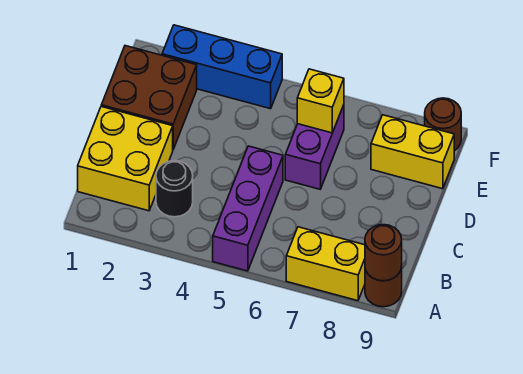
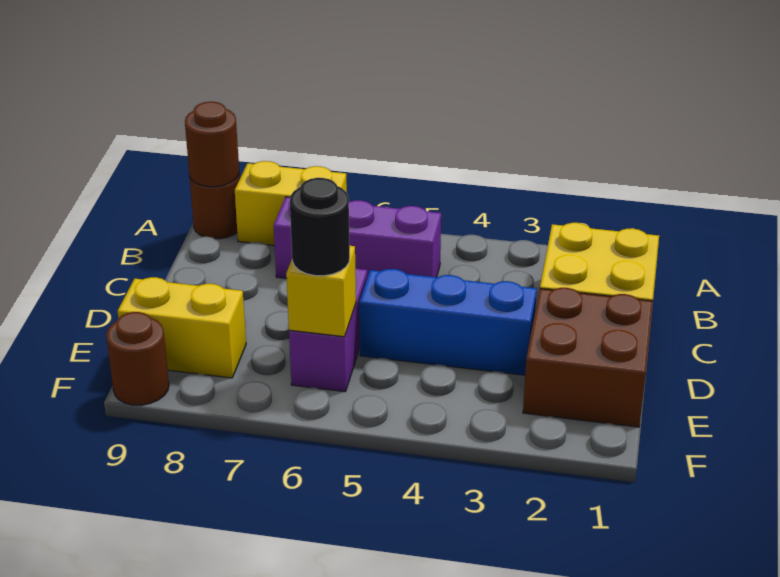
purple brick A5:C5 level 1 -> purple brick B5:B7 level 1
black round brick B3 level 1 -> black round brick E6 level 3
blue brick F2:F4 level 1 -> blue brick D3:D5 level 1

